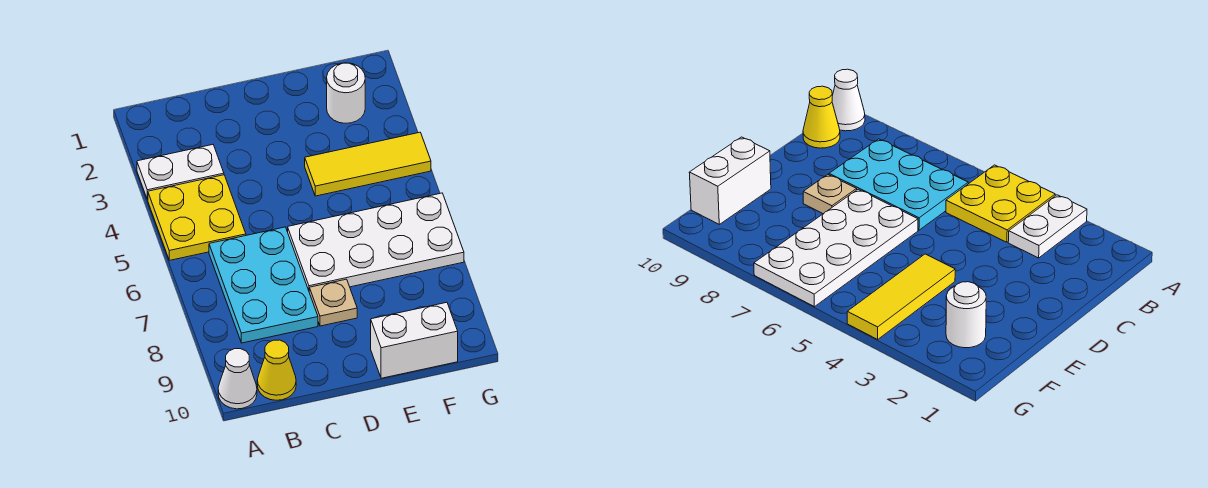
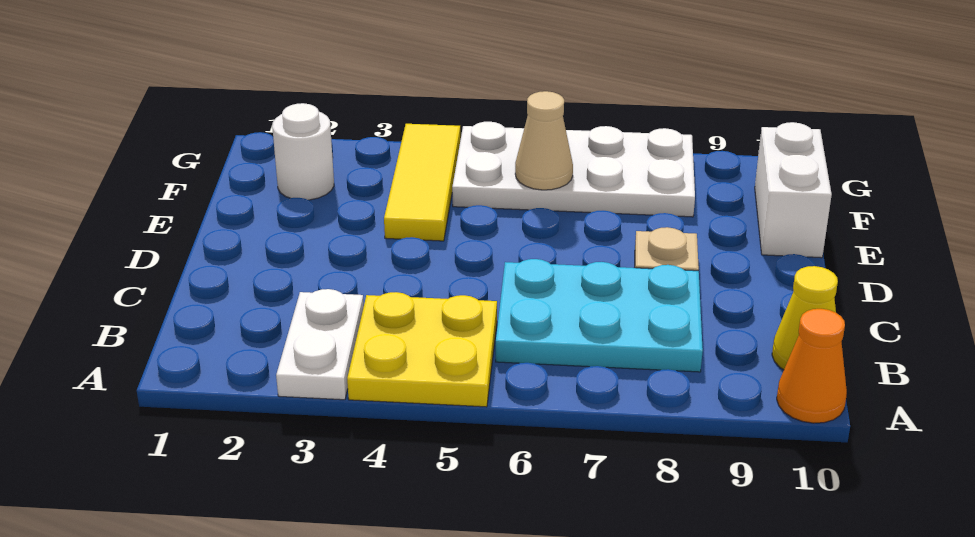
white cone A10 level 1 -> orange cone A10 level 1
white plate D6:G7 level 1 -> white plate F5:G8 level 1
none -> tan cone F6 level 2

